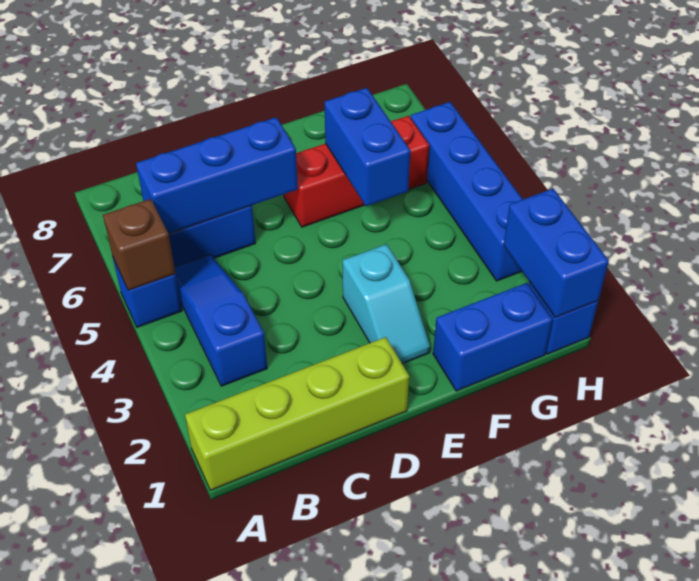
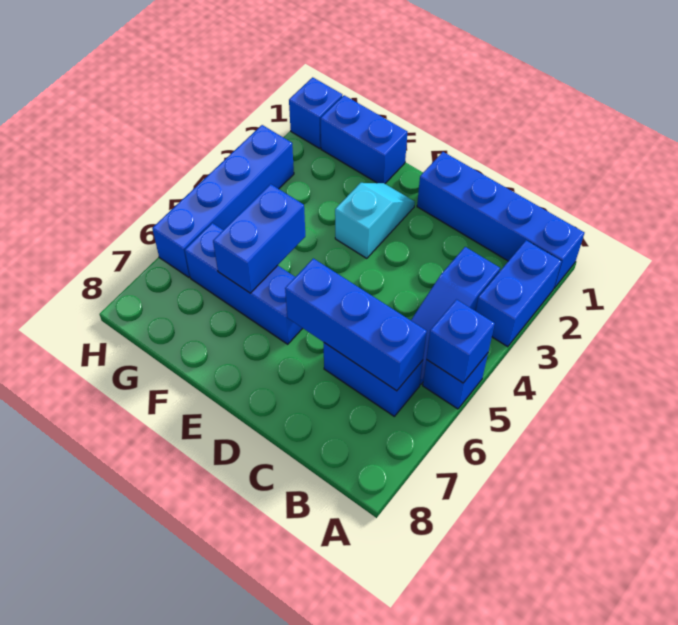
lime brick A1:D1 level 1 -> blue brick A1:D1 level 1
brown brick A5 level 2 -> blue brick A5 level 2
red brick E6:G6 level 1 -> blue brick E6:G6 level 1
blue brick H1:H2 level 2 -> blue brick A2:A3 level 1

